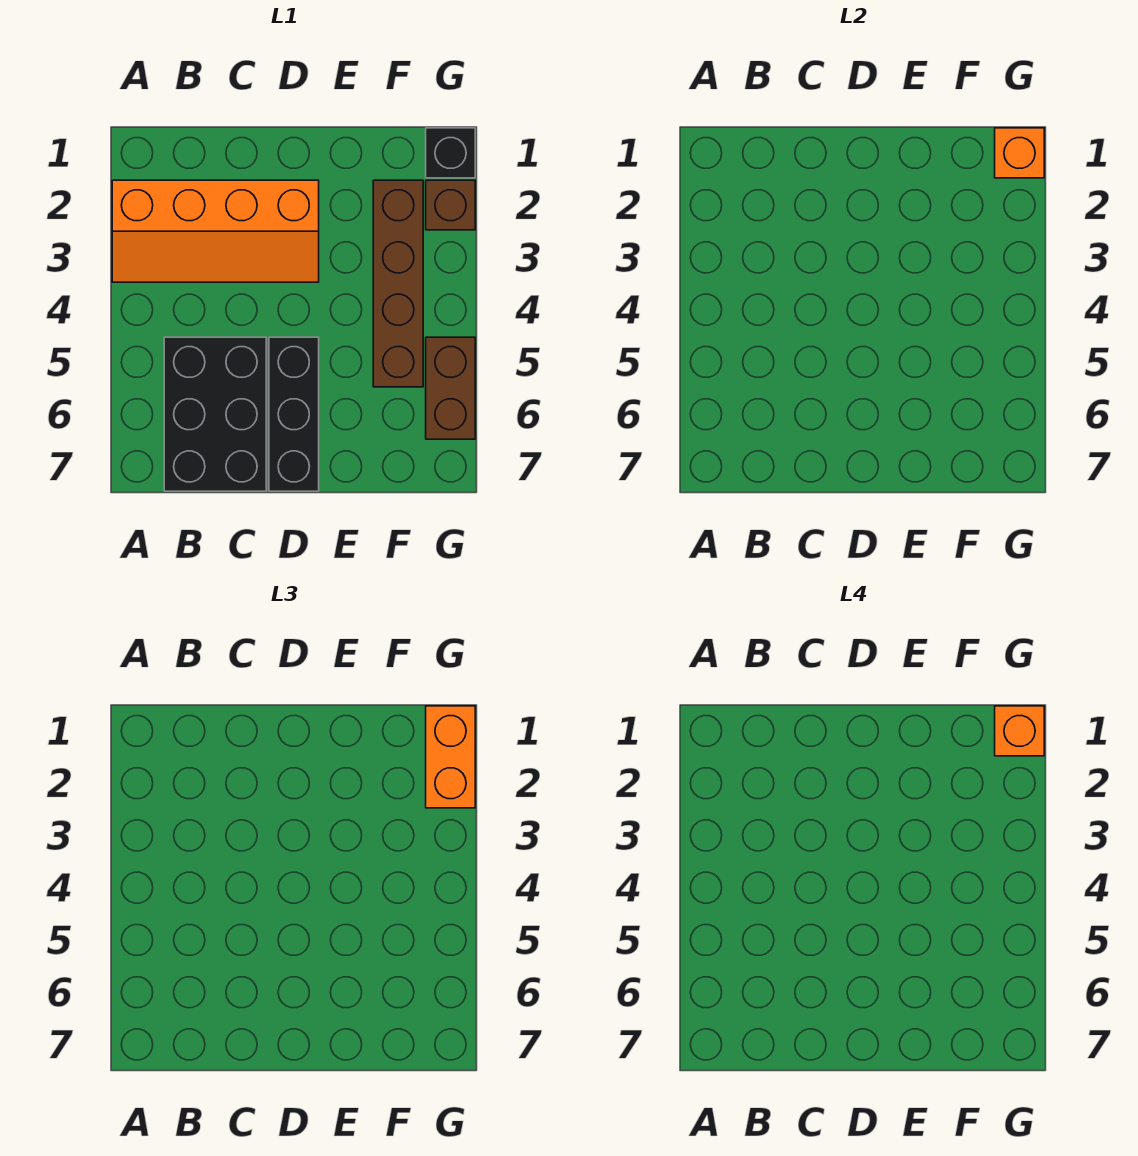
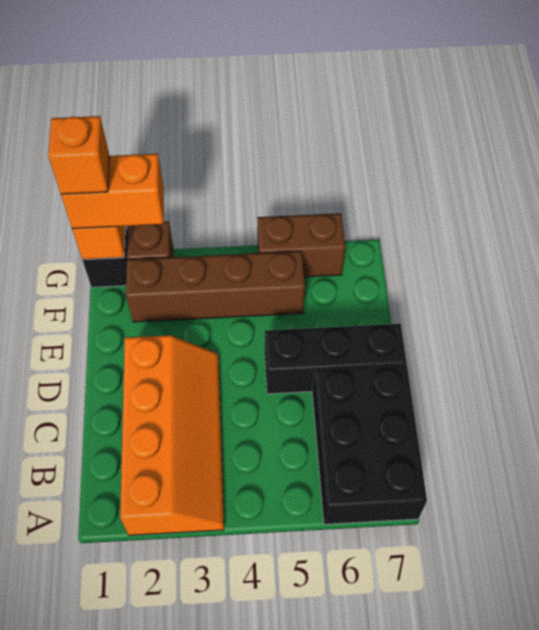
black brick B5:C7 level 1 -> black brick A6:C7 level 1

